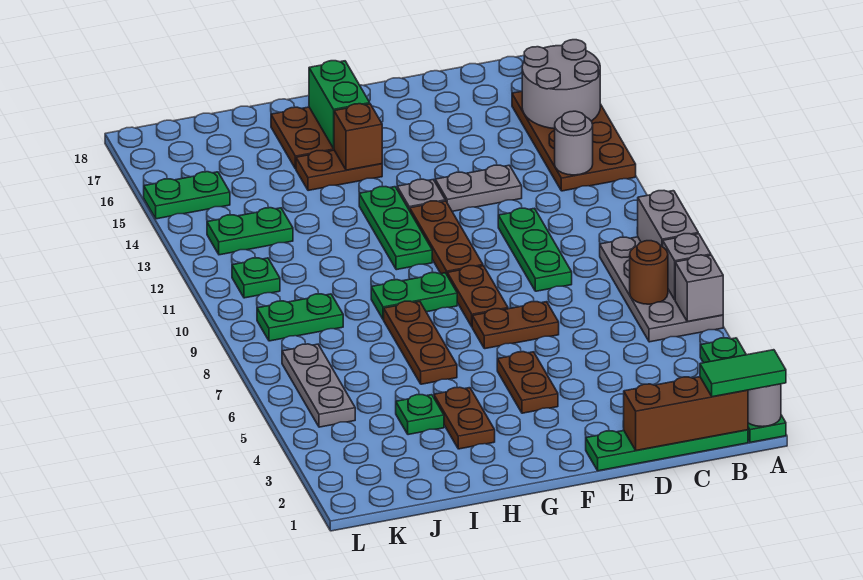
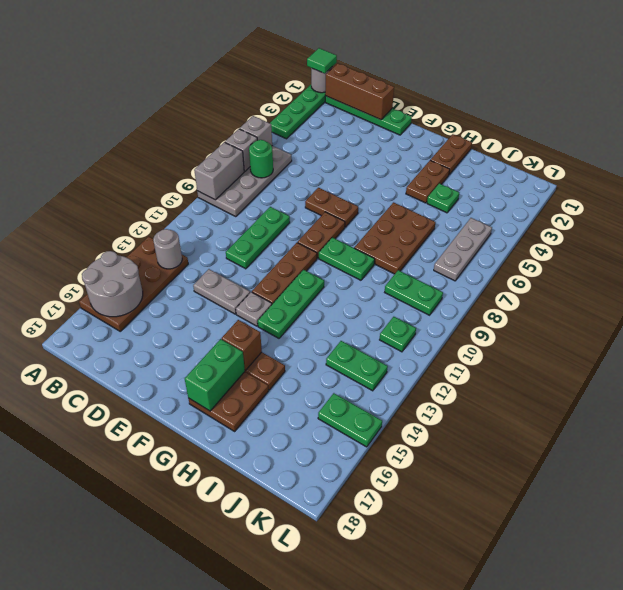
green tile A1:B1 level 3 -> green tile A1 level 3
brown round brick B7 level 2 -> green round brick B7 level 2
brown plate F4:F5 level 1 -> brown plate H1:H2 level 1
brown plate H6:H8 level 1 -> brown plate H6:I8 level 1

